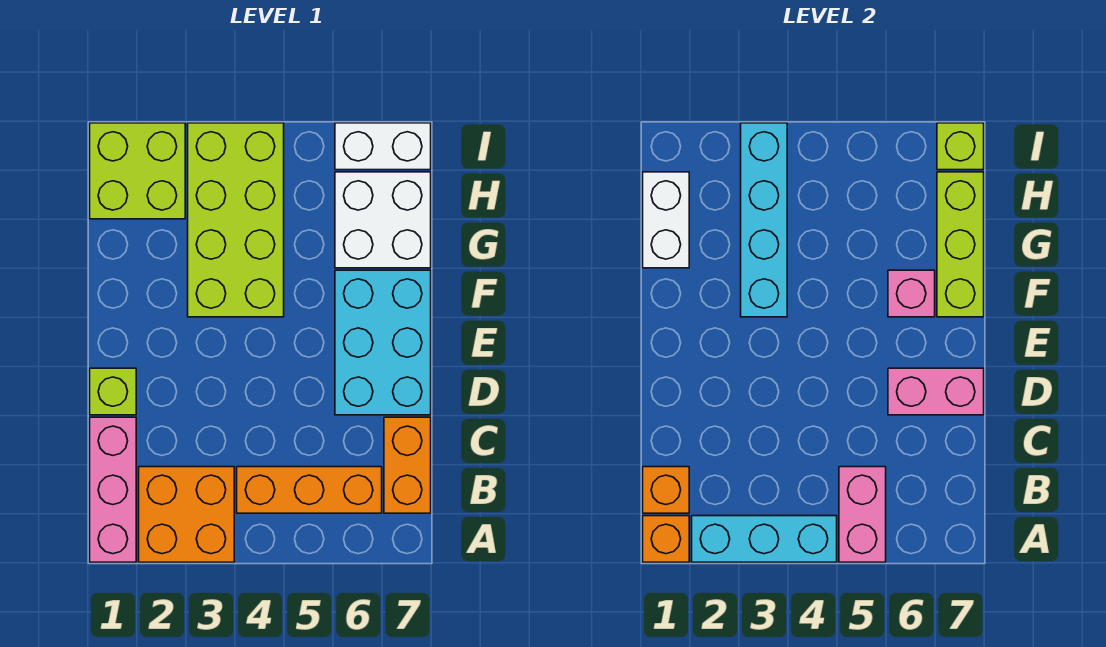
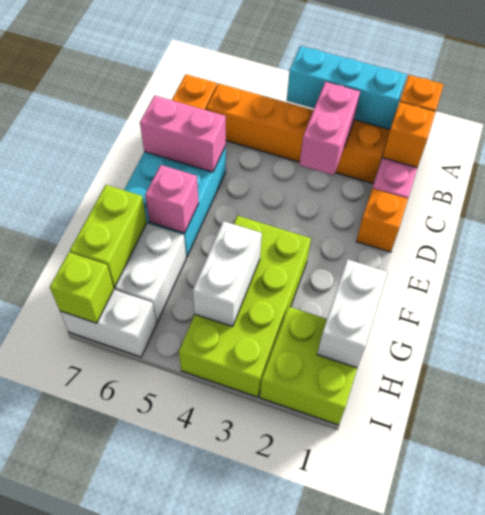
pink brick A5:B5 level 2 -> pink brick B3:C3 level 2
lime brick D1 level 1 -> orange brick D1 level 1
cyan brick F3:I3 level 2 -> none
lime brick F7:H7 level 2 -> lime brick G7:H7 level 2
none -> white brick G4:H4 level 2

